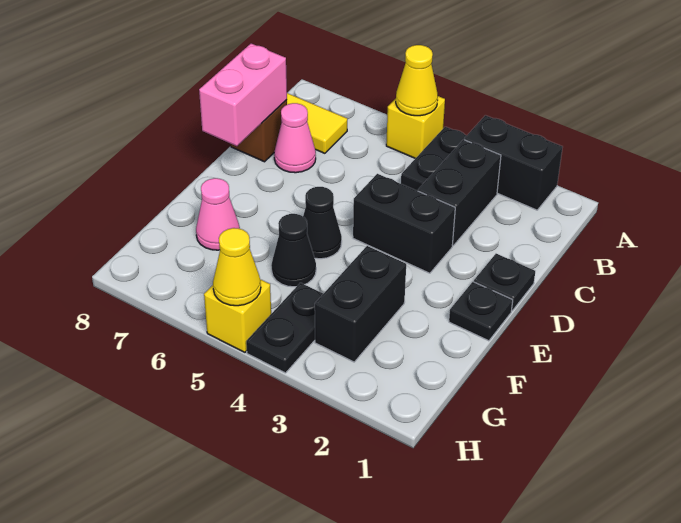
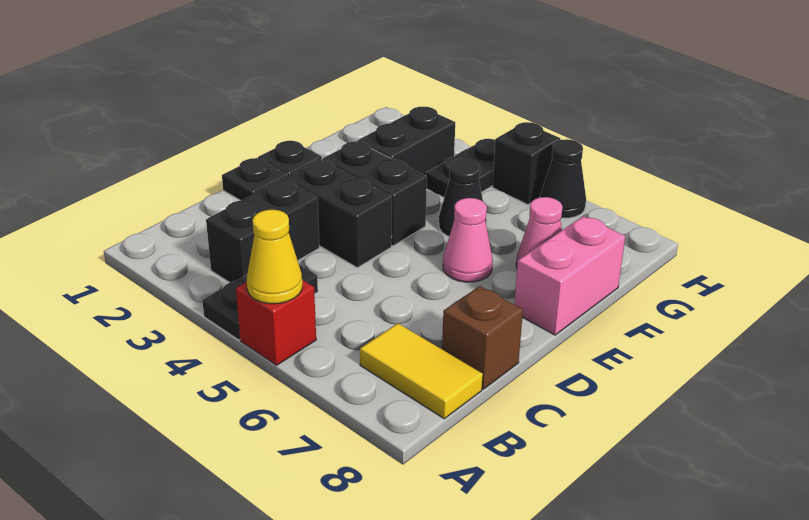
black brick A2:A3 level 1 -> black brick E3:E4 level 1
yellow brick A5 level 1 -> red brick A5 level 1
pink cone C7 level 1 -> pink cone E6 level 1
pink brick C8:D8 level 2 -> pink brick E8:F8 level 1
black cone E5 level 1 -> black cone H6 level 1
yellow brick H5 level 1 -> black brick H5 level 1
yellow cone H5 level 2 -> none

